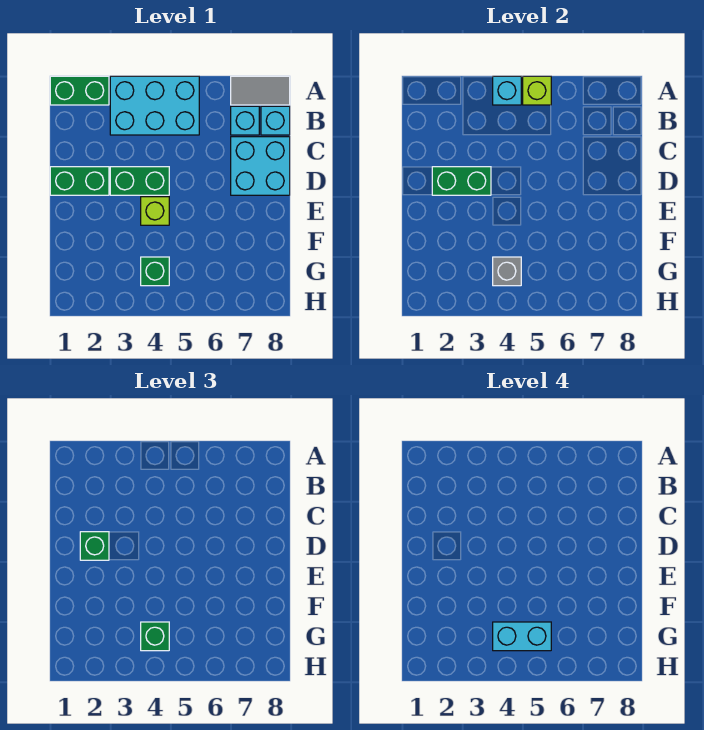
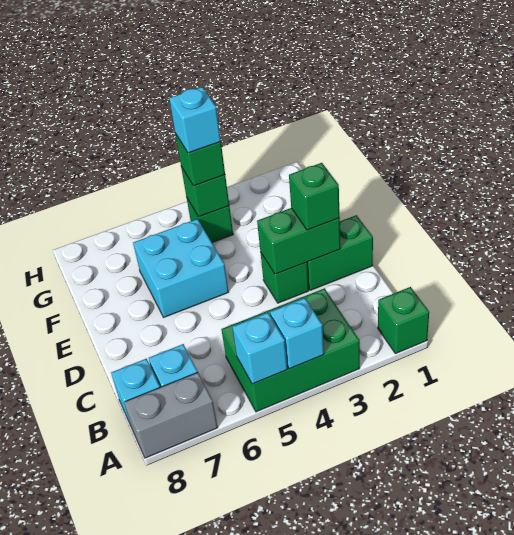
green brick A1:A2 level 1 -> green brick A1 level 1
cyan brick A3:B5 level 1 -> green brick A3:B5 level 1
lime brick A5 level 2 -> cyan brick A5 level 2
grey tile A7:A8 level 1 -> grey brick A7:A8 level 1
cyan brick C7:D8 level 1 -> cyan brick E5:F6 level 1
green brick D3:D4 level 1 -> green brick D3 level 1
lime brick E4 level 1 -> none
grey brick G4 level 2 -> green brick G4 level 2
cyan brick G4:G5 level 4 -> cyan brick G4 level 4

